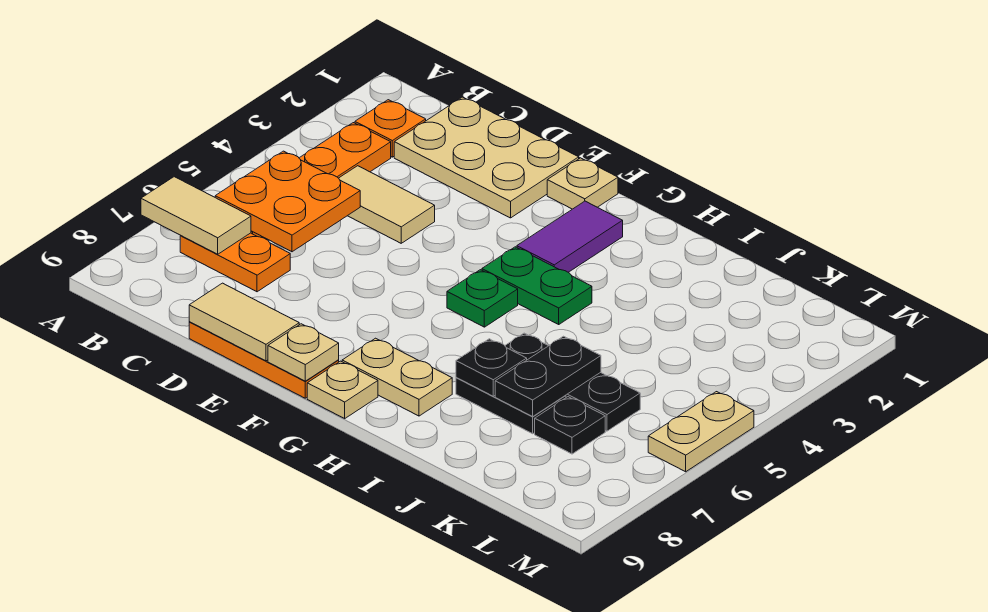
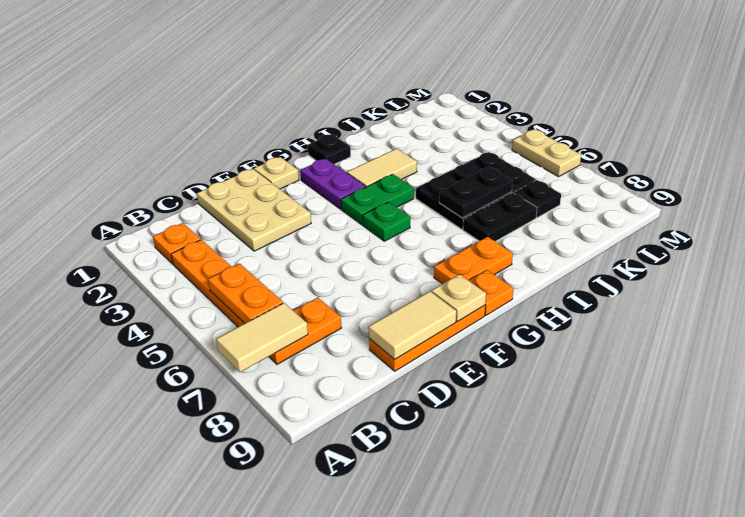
orange plate B5:C6 level 2 -> orange plate B5:B6 level 2
tan plate C1:E2 level 1 -> tan plate D1:E3 level 1
tan tile C4:D4 level 1 -> tan tile H3:I3 level 1
purple tile G2:G3 level 1 -> purple plate G2:G3 level 1
tan plate G8:H8 level 1 -> orange plate G8:H8 level 1
tan plate G9 level 1 -> orange plate G9 level 1
black plate I6:K6 level 1 -> black plate I5:K6 level 1
black plate I7 level 2 -> black plate H1 level 1
black plate J6:J7 level 2 -> black plate I6:J6 level 2

